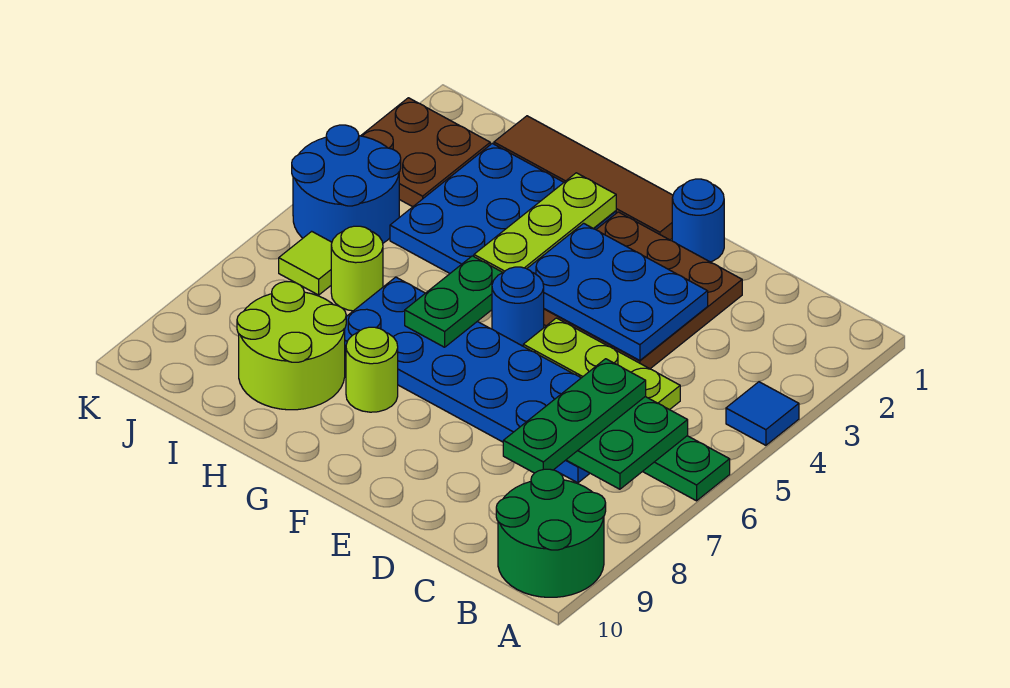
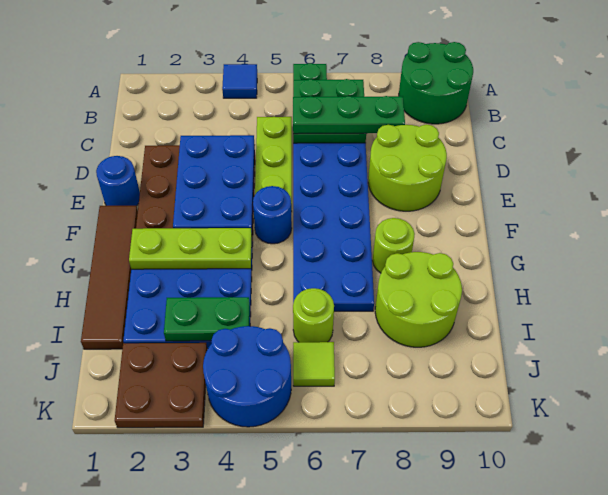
none -> lime round brick D8:E9 level 1
green plate G5:G6 level 2 -> green plate I3:I4 level 2

